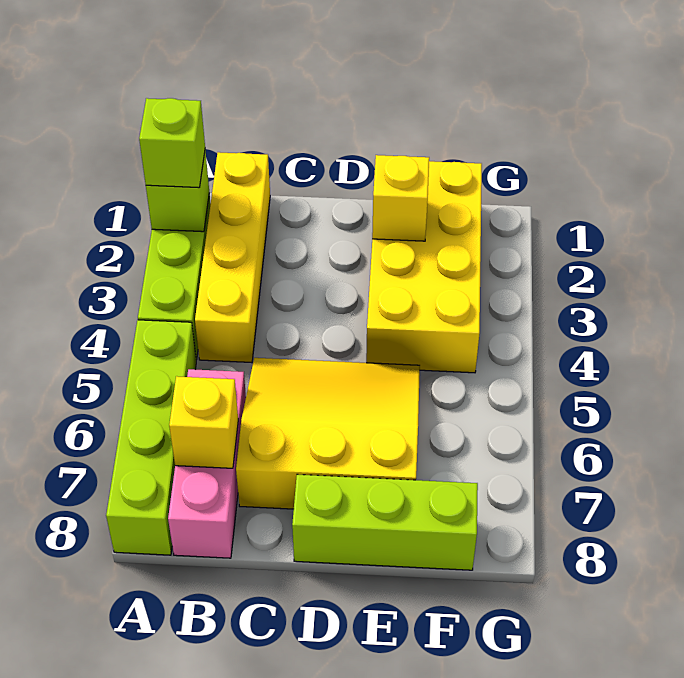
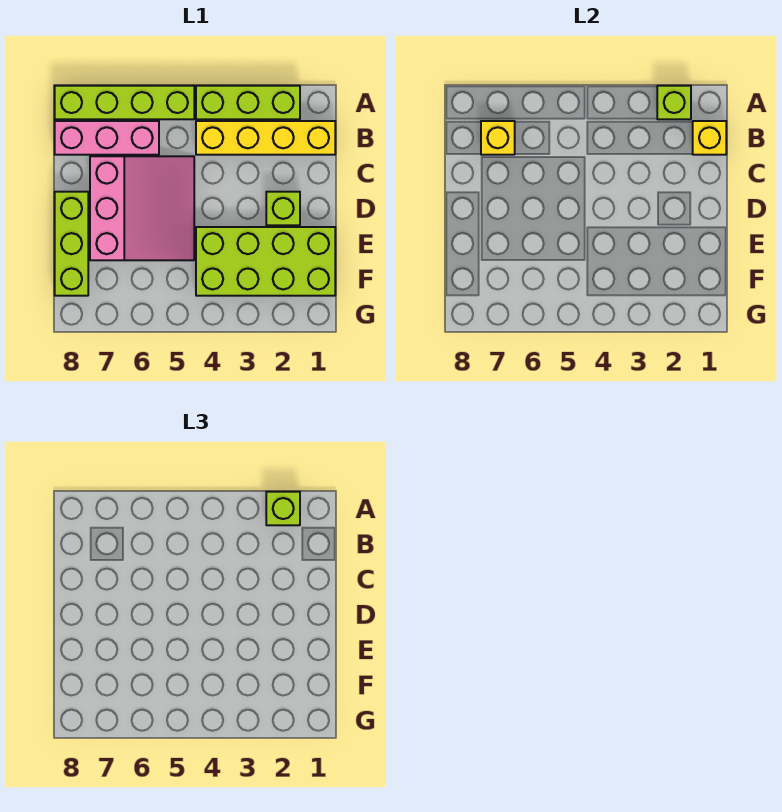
yellow slope C5:E7 level 1 top 7 -> pink slope C5:E7 level 1 top 7
none -> lime brick D2 level 1
yellow brick E1:F4 level 1 -> lime brick E1:F4 level 1
yellow brick E2 level 2 -> yellow brick B1 level 2

